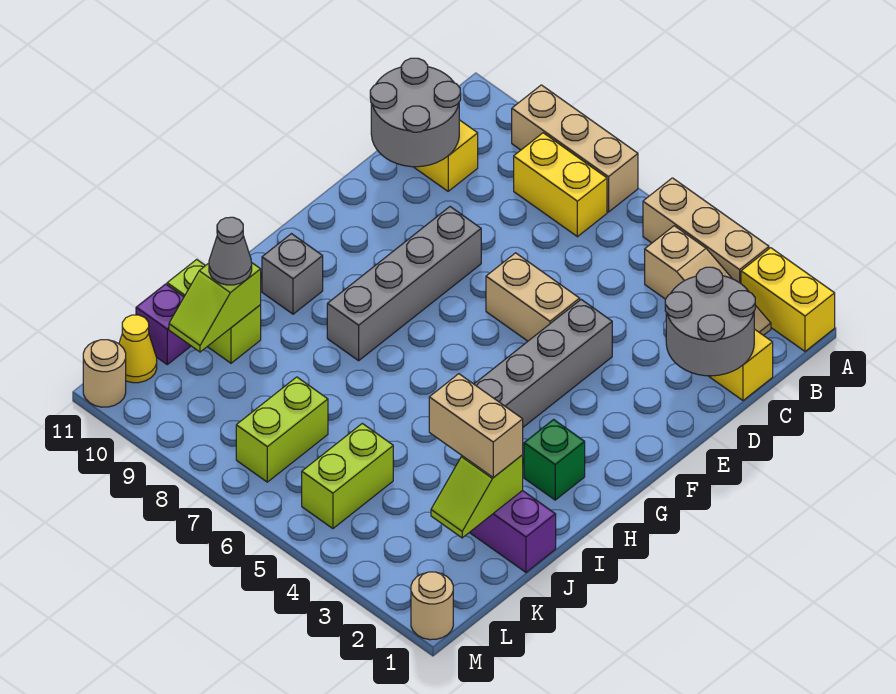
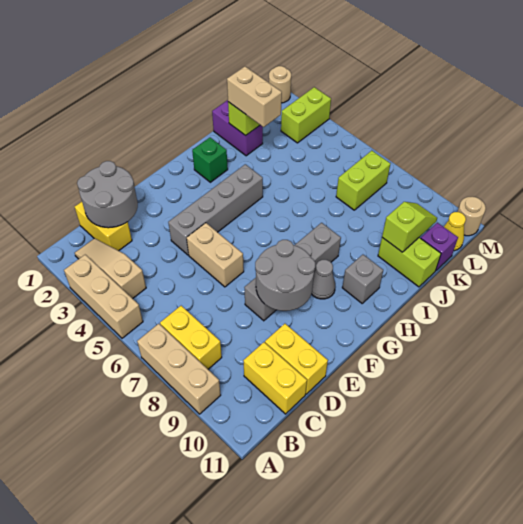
yellow brick A1:A2 level 1 -> yellow brick D10:D11 level 1
grey round brick C10:D11 level 2 -> grey round brick E8:F9 level 2
grey cone J10 level 3 -> grey cone G9 level 1
lime brick K5:L5 level 1 -> lime brick L3:M3 level 1

